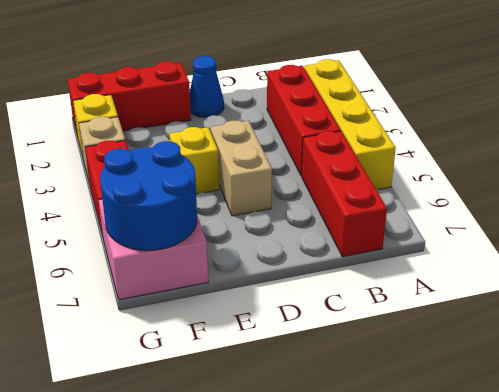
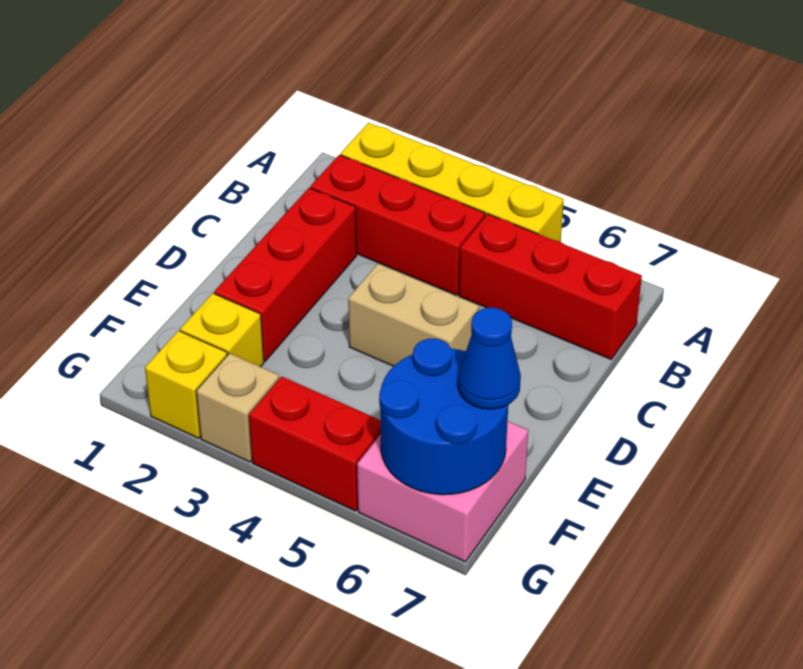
blue cone D1 level 1 -> blue cone F7 level 3
red brick E1:G1 level 1 -> red brick C2:E2 level 1
yellow brick E4 level 1 -> yellow brick F2 level 1

